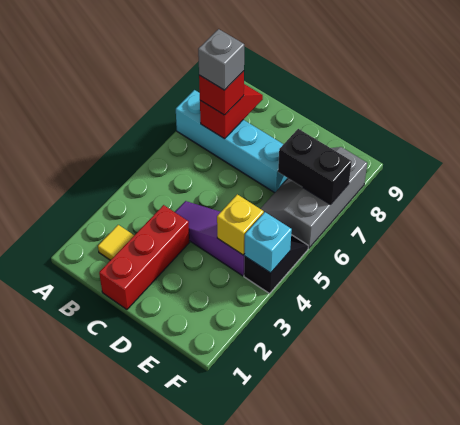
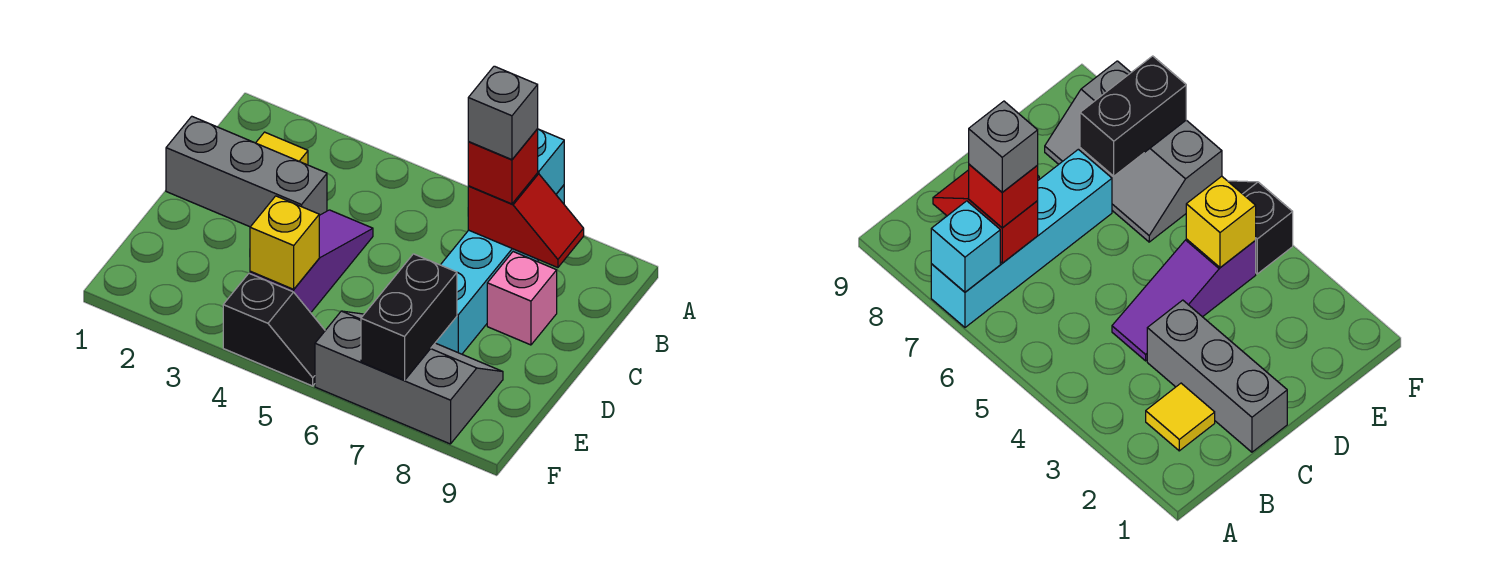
red brick C1:C3 level 1 -> grey brick C1:C3 level 1
none -> pink brick C8 level 1
cyan brick F4 level 2 -> cyan brick A7 level 2

